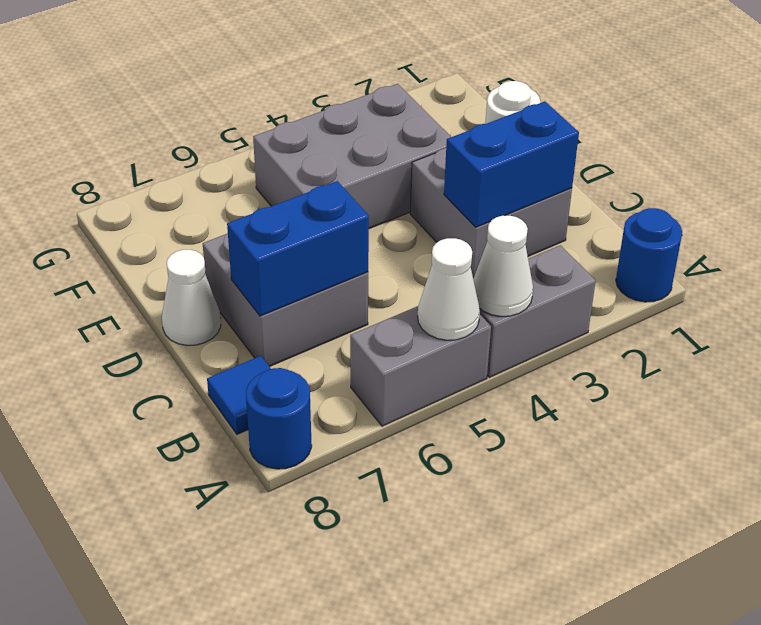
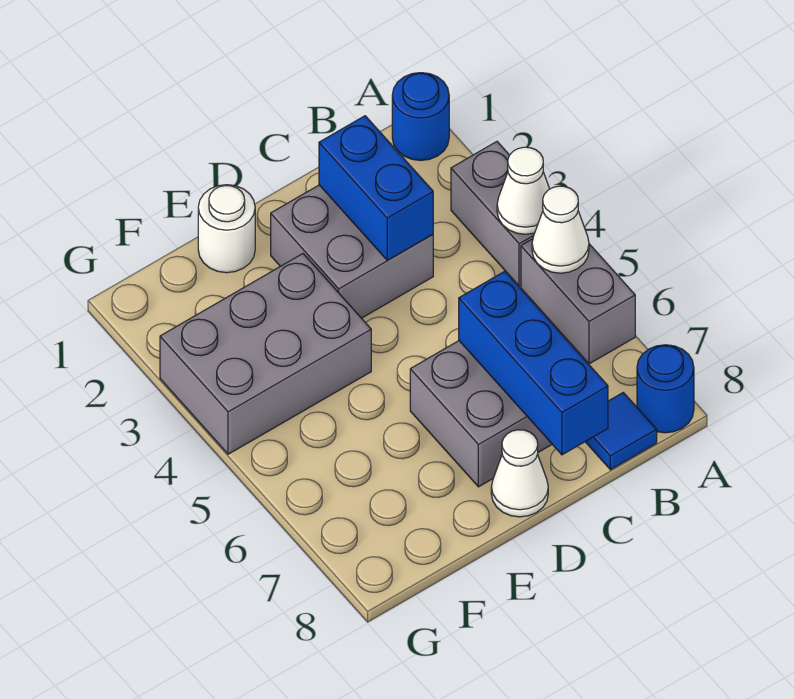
blue brick C6:C7 level 2 -> blue brick C6:C8 level 2
grey brick E3:F5 level 1 -> grey brick E3:G4 level 1

